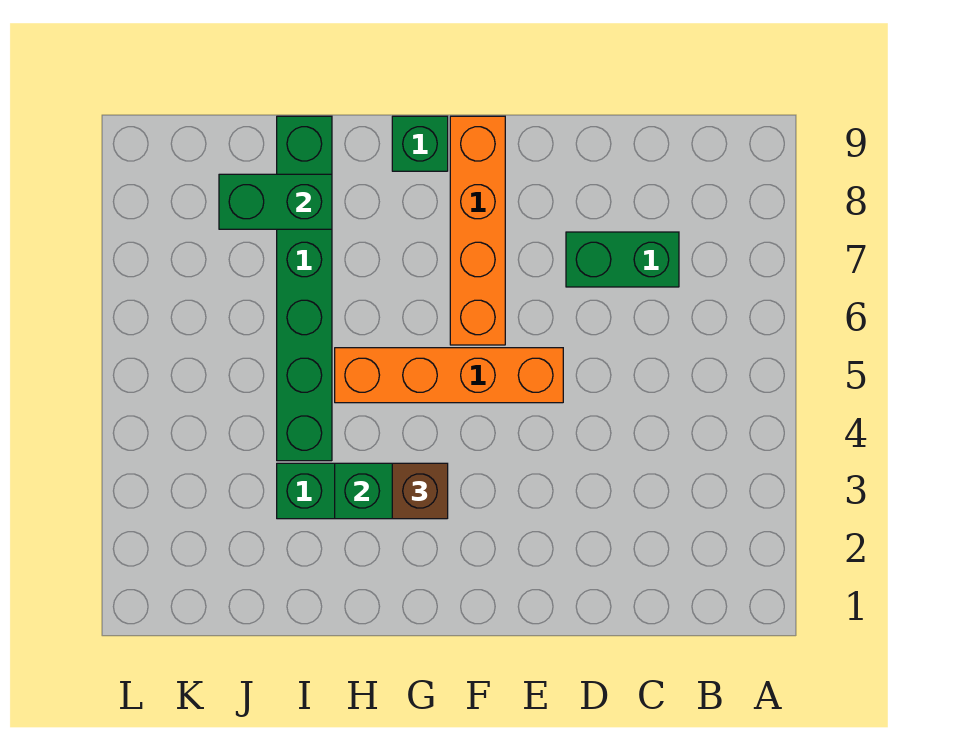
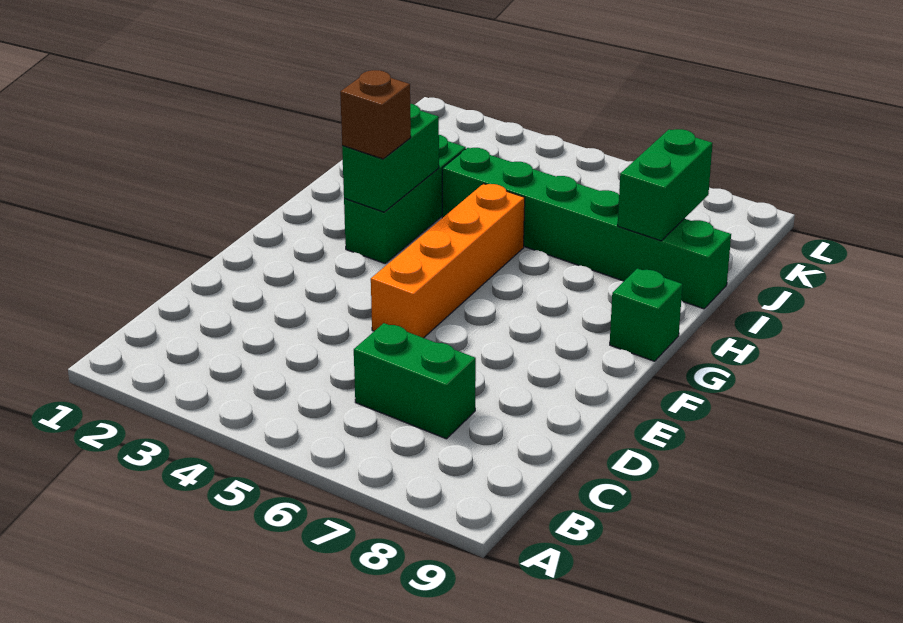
green brick C7:D7 level 1 -> green brick C6:C7 level 1
orange brick F6:F9 level 1 -> none

